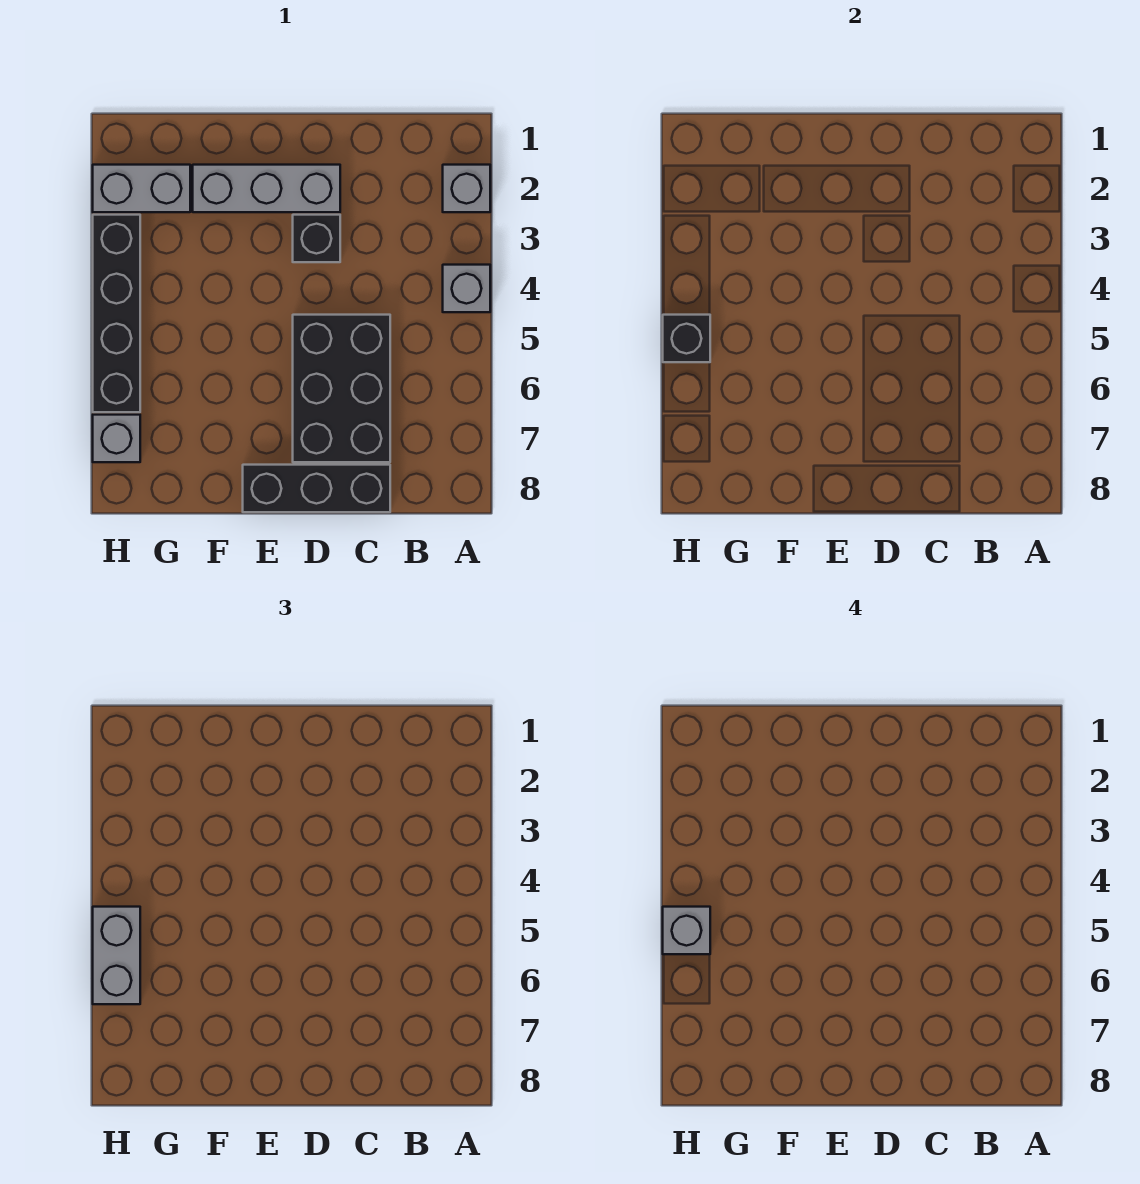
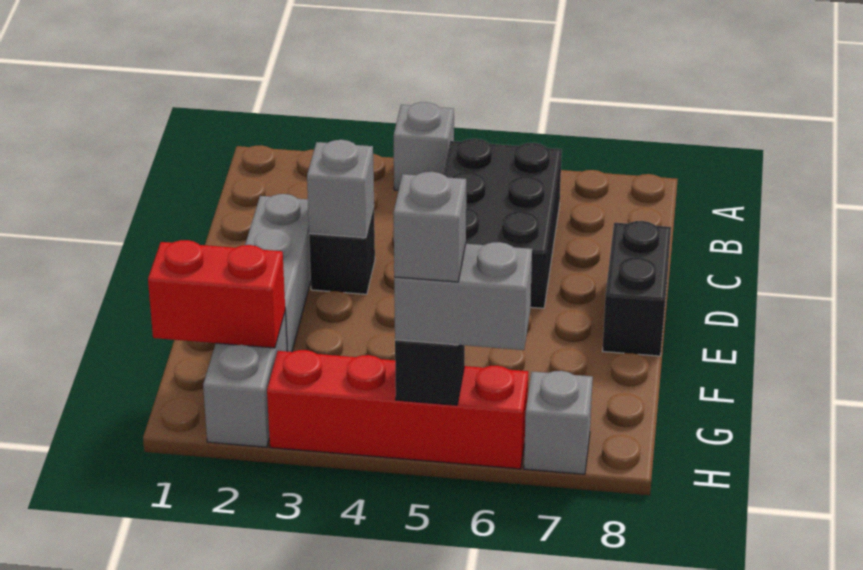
grey brick A2 level 1 -> grey brick D3 level 2
black brick C5:D7 level 1 -> black brick B5:D6 level 1
black brick C8:E8 level 1 -> black brick D8:E8 level 1
none -> red brick G1:G2 level 2
black brick H3:H6 level 1 -> red brick H3:H6 level 1

